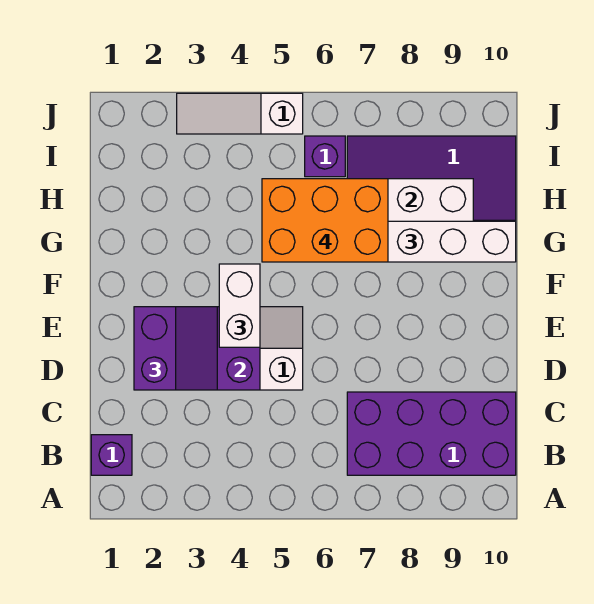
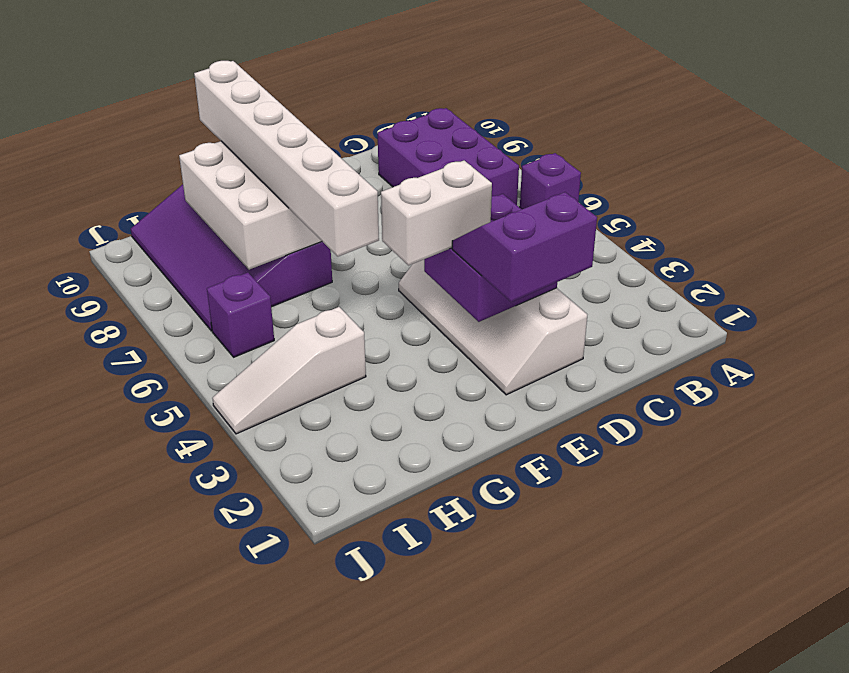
purple brick B1 level 1 -> purple brick A6 level 1
purple brick B7:C10 level 1 -> purple brick B7:C9 level 1
orange brick G5:H7 level 4 -> none
white slope J3:J5 level 1 top 5 -> white slope H4:J4 level 1 top H

